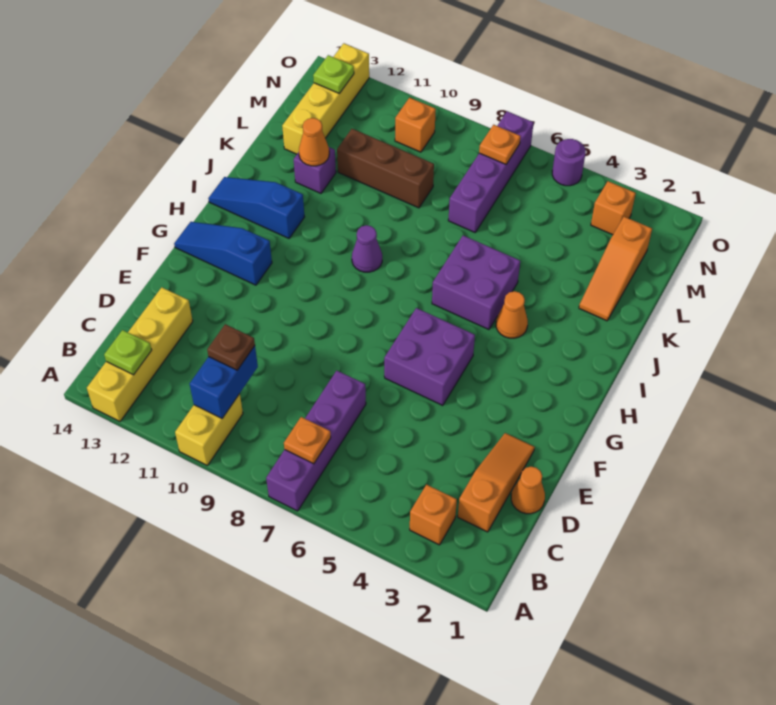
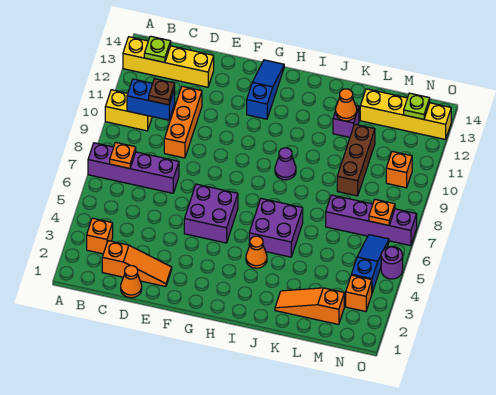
none -> orange brick D9:D11 level 1
blue slope I12:I14 level 1 top 12 -> blue slope N4:N6 level 1 top 4

